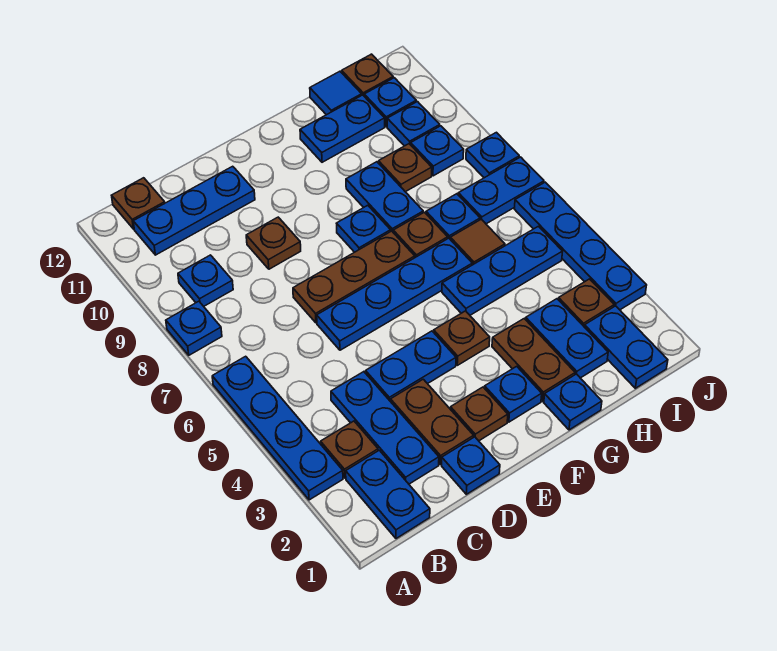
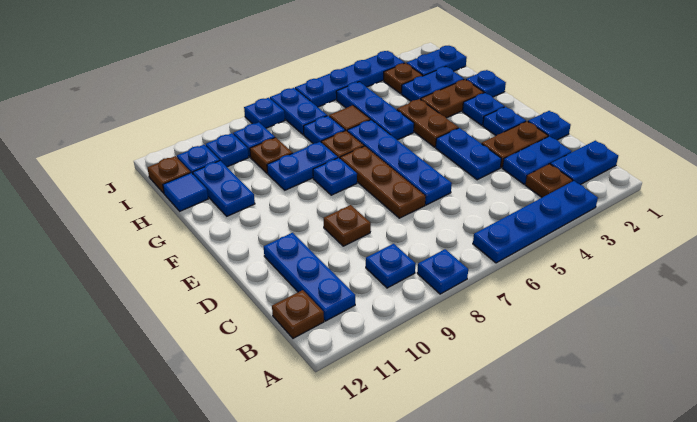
blue plate C2:C4 level 1 -> blue plate C2:C3 level 1
brown plate E2 level 1 -> blue plate E2 level 1
brown plate F4 level 1 -> brown plate F4:G4 level 1

